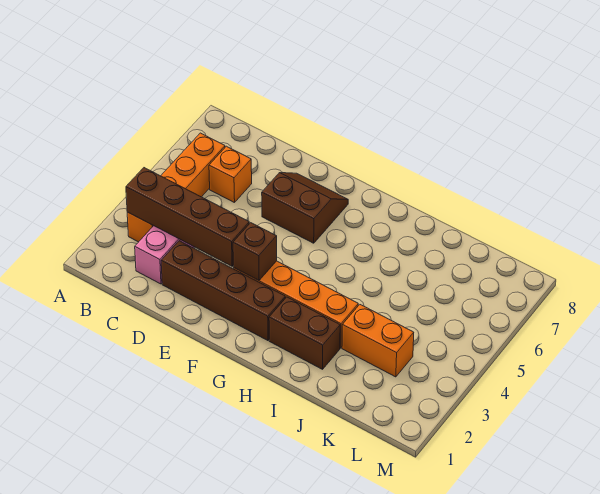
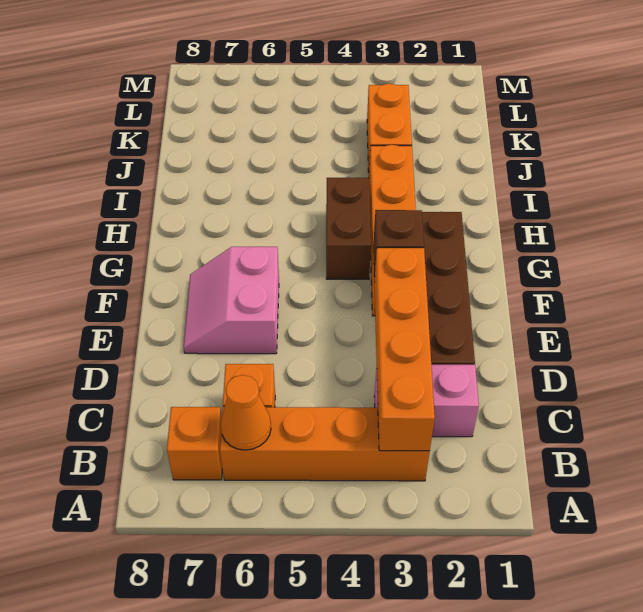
brown brick B3:E3 level 2 -> orange brick B3:E3 level 2
none -> orange cone B6 level 2
none -> orange brick B7 level 1
brown slope E6:F7 level 1 top 6 -> pink slope E6:F7 level 1 top 6
brown brick H2:I2 level 1 -> brown brick G4:H4 level 1

